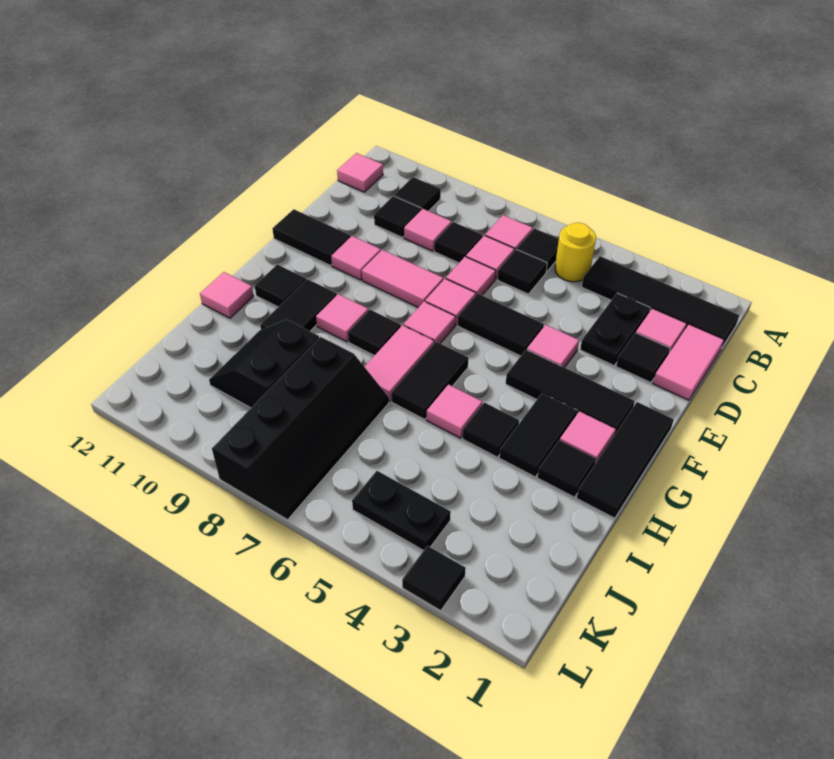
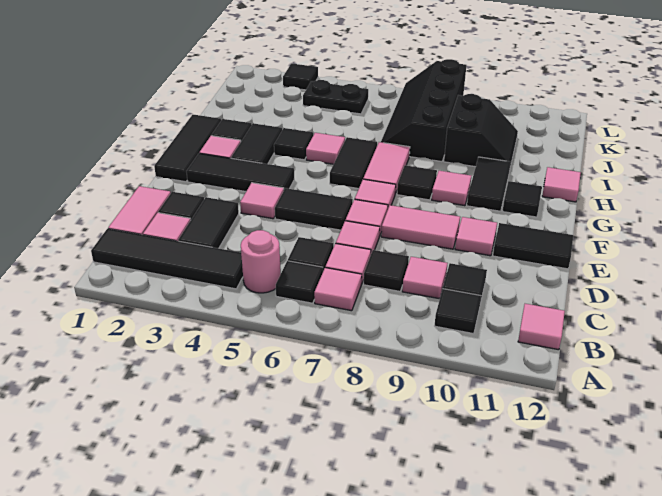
yellow round brick B5 level 1 -> pink round brick B5 level 1
black plate C3:D3 level 1 -> black tile C3:D3 level 1

